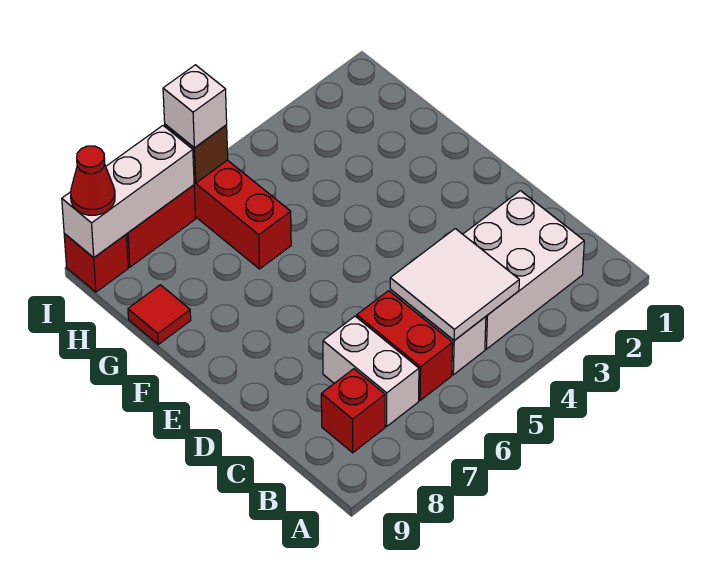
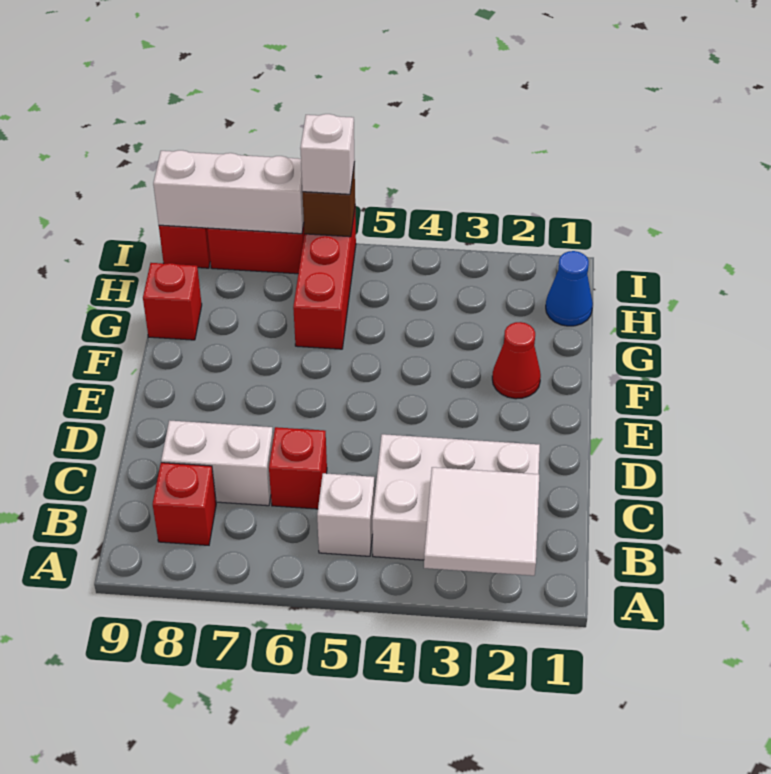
white tile B4:C5 level 2 -> white tile A2:B3 level 2
red brick B6:C6 level 1 -> red brick C6 level 1
white brick B7:C7 level 1 -> white brick C7:C8 level 1
red tile G9 level 1 -> red brick G9 level 1
none -> blue cone H1 level 1
red cone I9 level 3 -> red cone F2 level 1

